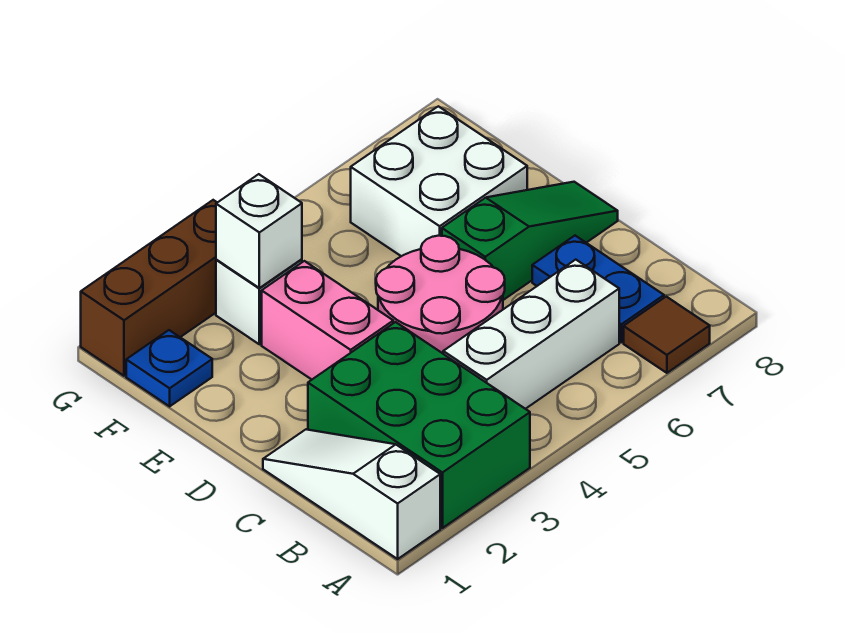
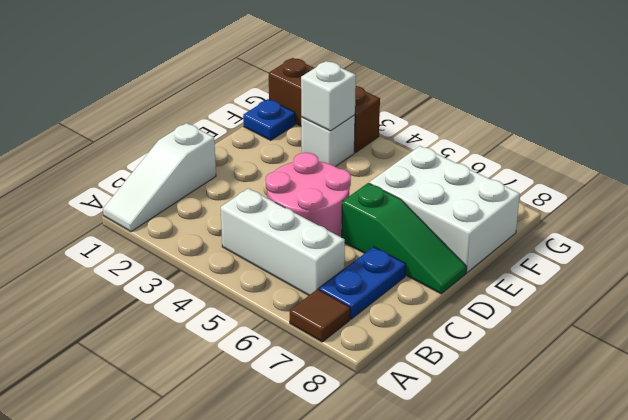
white slope A1:C1 level 1 top A -> white slope A1:C1 level 1 top C
green brick A2:C3 level 1 -> none
pink brick D3:E3 level 1 -> none
white brick E6:F7 level 1 -> white brick E6:F8 level 1

